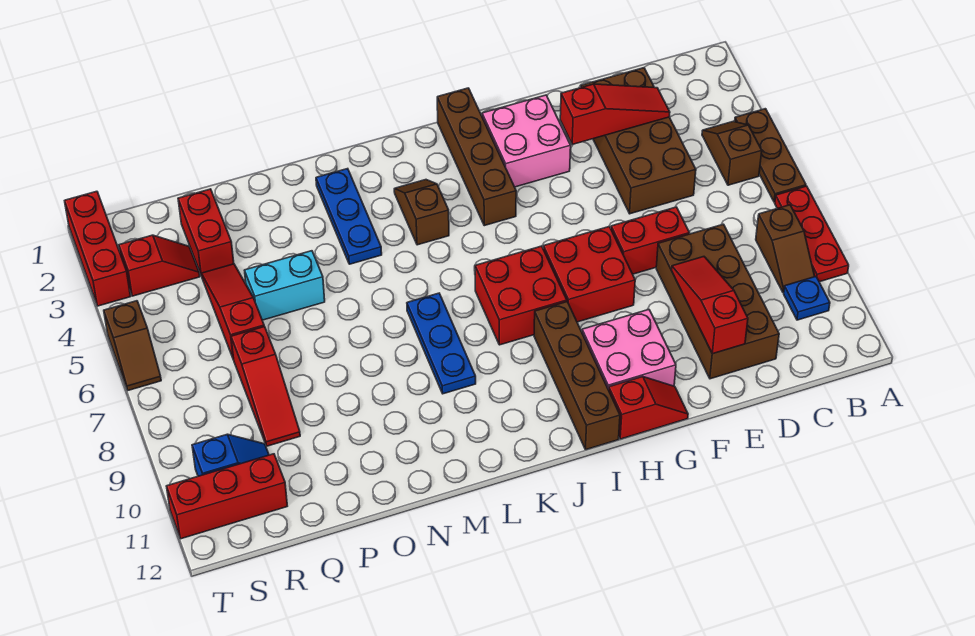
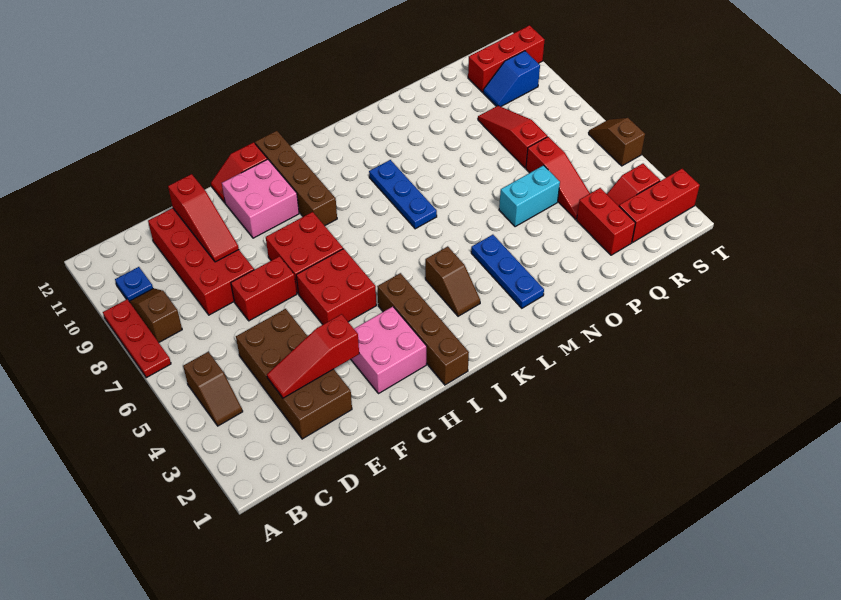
brown plate A4:A6 level 1 -> none
brown brick D8:E11 level 1 -> red brick D8:E11 level 1
red brick I7:J8 level 1 -> red brick G5:H6 level 1
red brick T1:T3 level 1 -> red brick R2:T2 level 1

